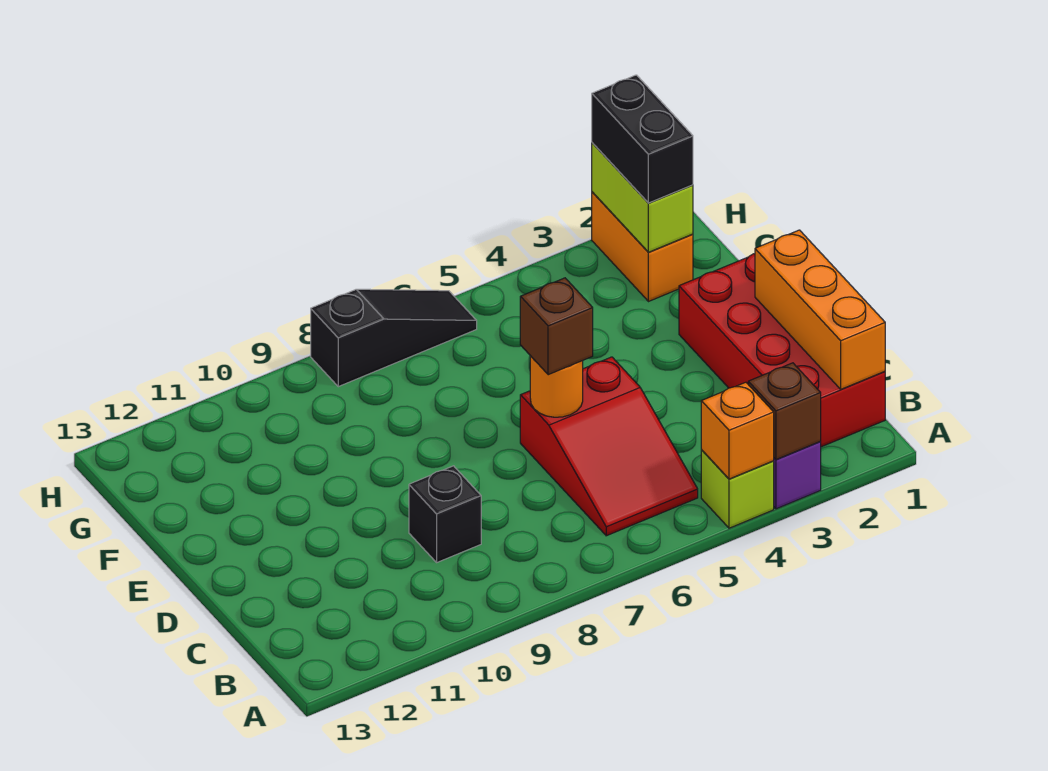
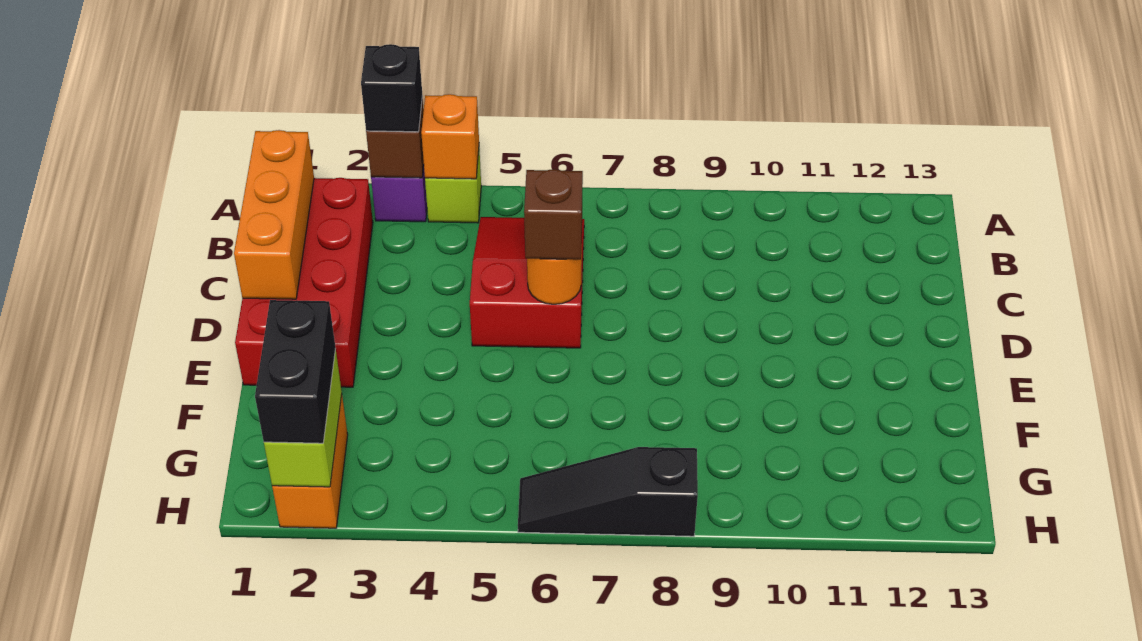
black brick C9 level 1 -> black brick A3 level 3

